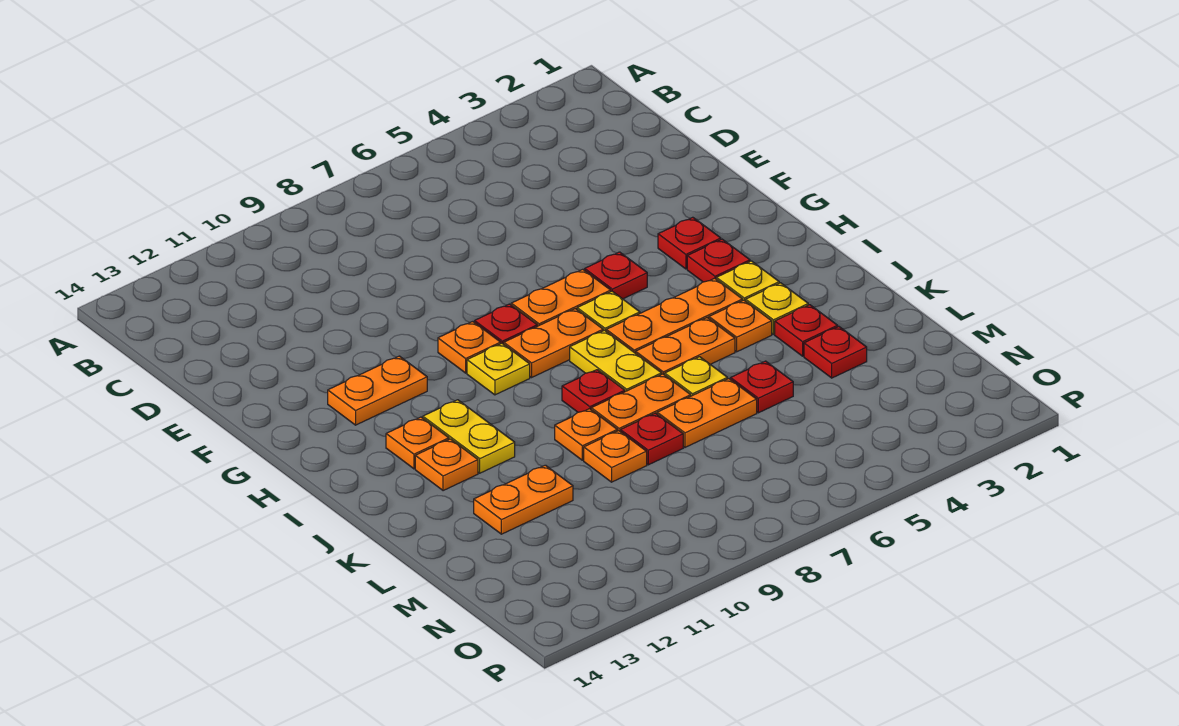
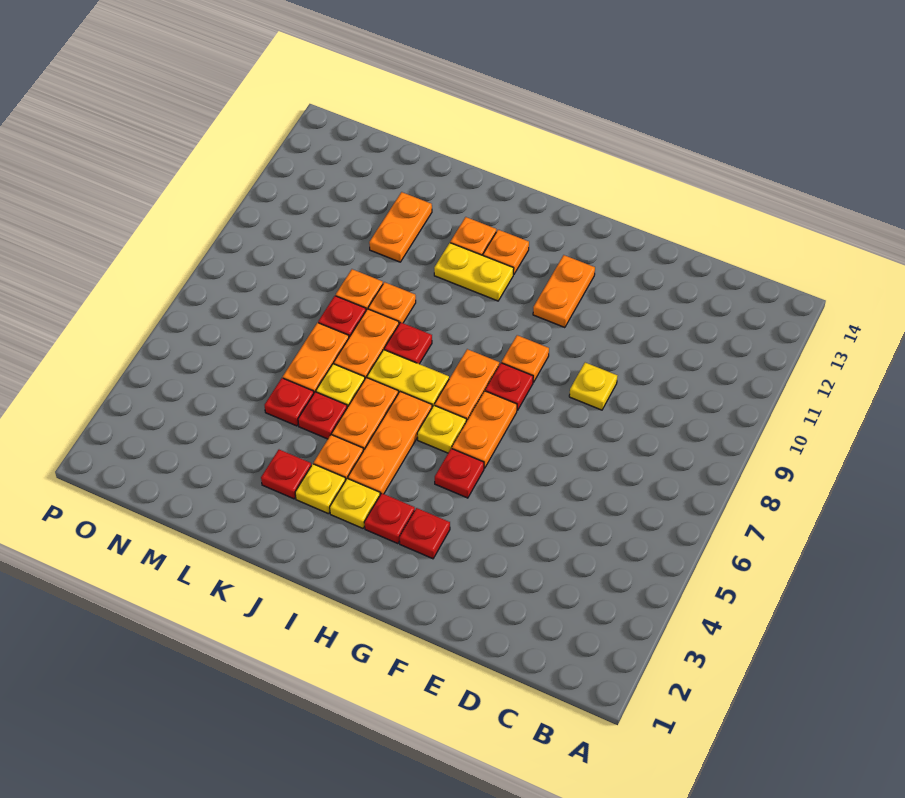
yellow plate H9 level 1 -> yellow plate E9 level 1
red plate L3 level 1 -> red plate K5 level 1

